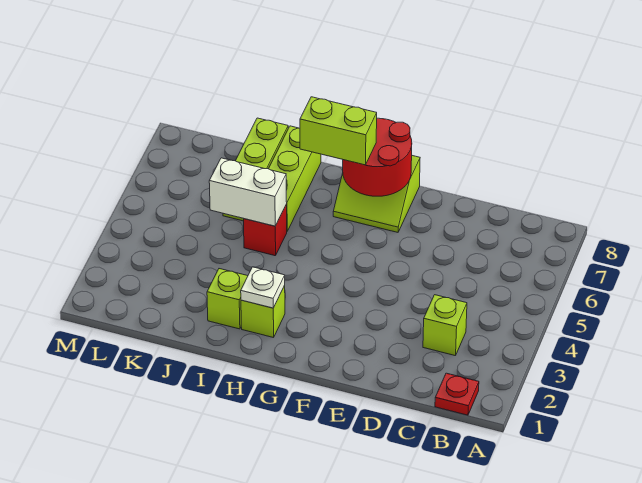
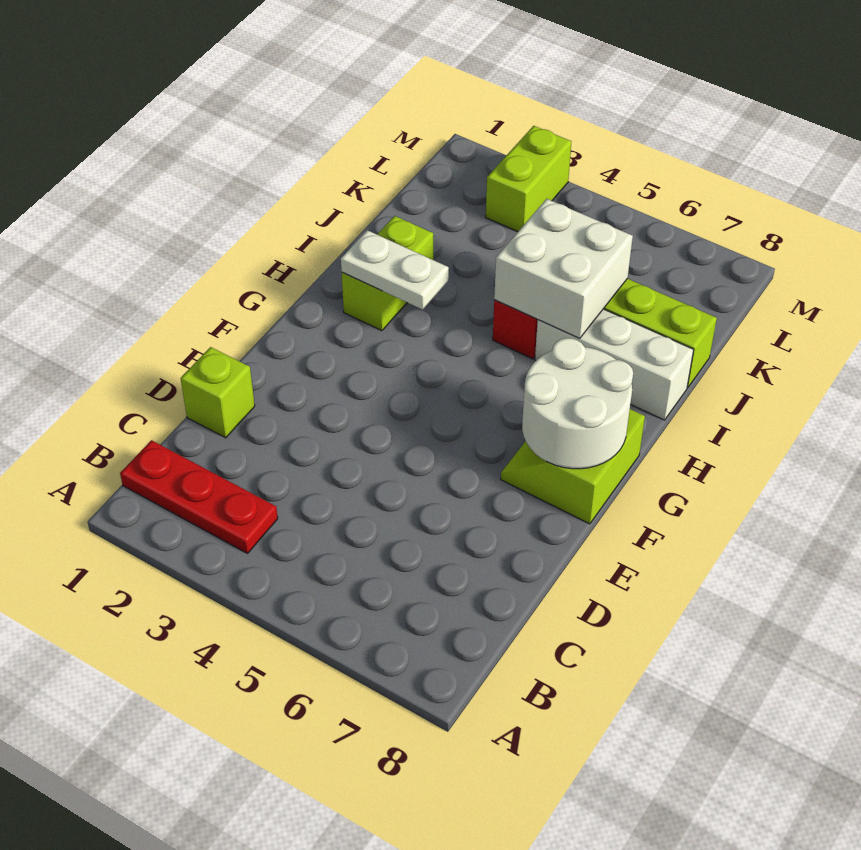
red plate B1 level 1 -> red plate B1:B3 level 1
lime brick C3 level 1 -> lime brick D1 level 1
red round brick F7:G8 level 2 -> white round brick F7:G8 level 2
lime brick G7:H7 level 3 -> lime brick L3:M3 level 1
white plate H2 level 2 -> white plate H2:H3 level 2
white brick I5:J5 level 2 -> white brick I5:J6 level 2
lime brick I6:I8 level 1 -> white brick I6:I8 level 1

